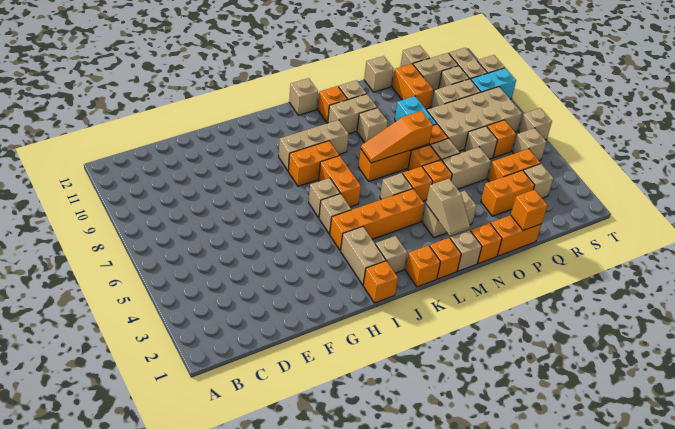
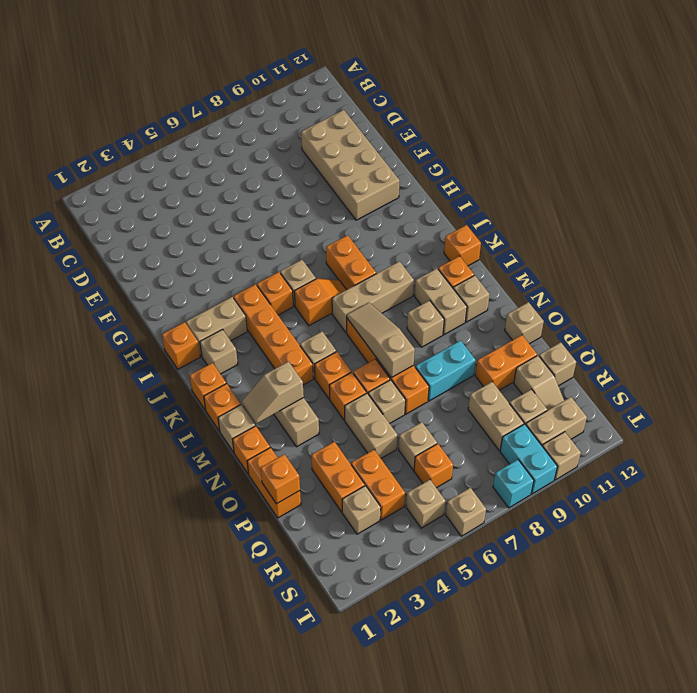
tan brick I5 level 1 -> orange brick I5 level 1
tan brick I9:K9 level 1 -> tan brick K7:K9 level 1
orange brick J6:J7 level 1 -> orange slope J6:J7 level 1 top 6
tan brick K12 level 1 -> orange brick K12 level 1
orange slope L7:N7 level 2 top N -> tan slope L7:N7 level 2 top N
tan brick P7:S8 level 1 -> tan brick D10:G11 level 1
tan brick Q11:R11 level 1 -> tan slope Q11:R11 level 1 top Q
none -> cyan brick T8 level 1

